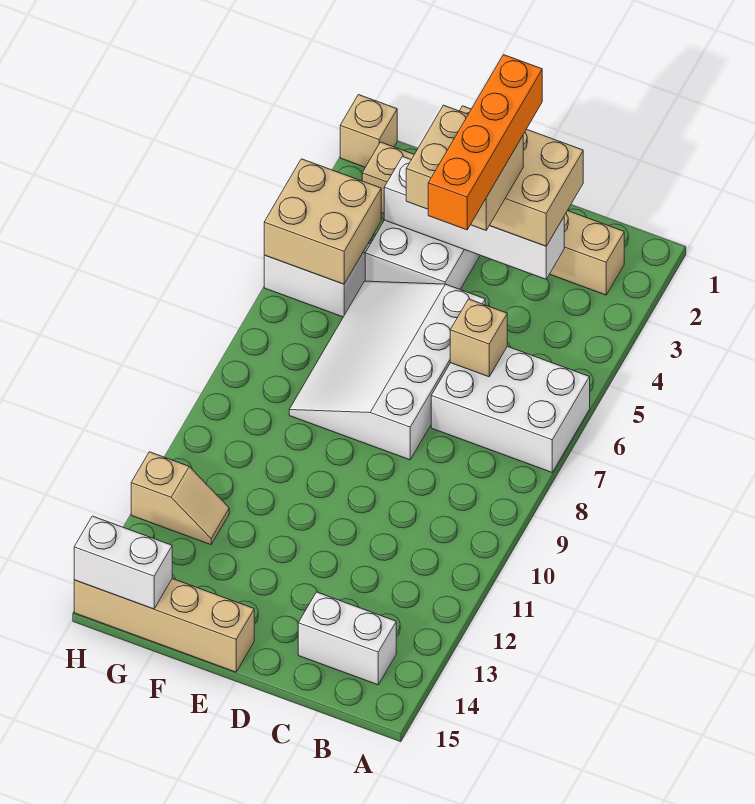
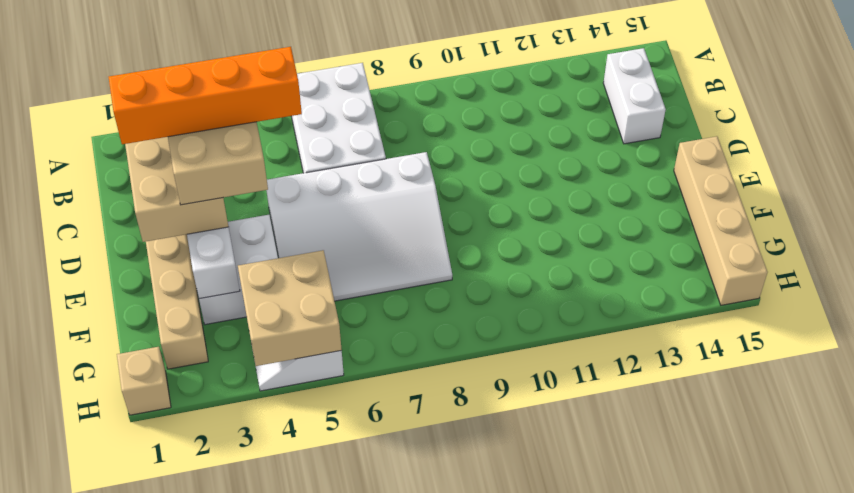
tan brick C6 level 2 -> none
tan slope G12:H12 level 1 top H -> none
white brick G15:H15 level 2 -> none

